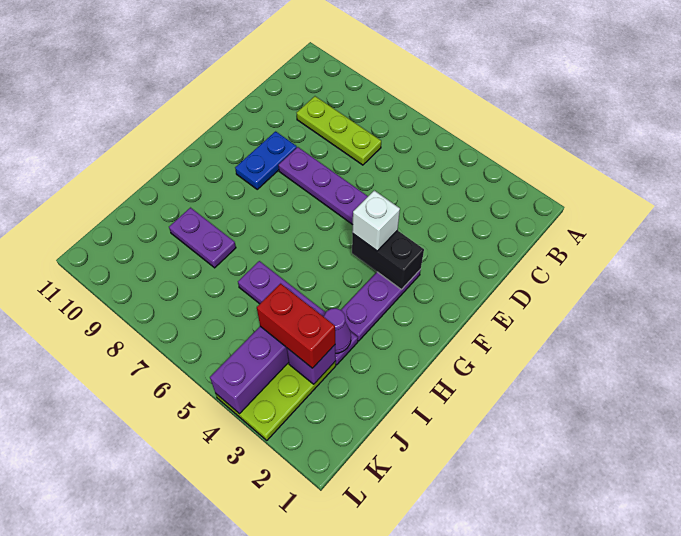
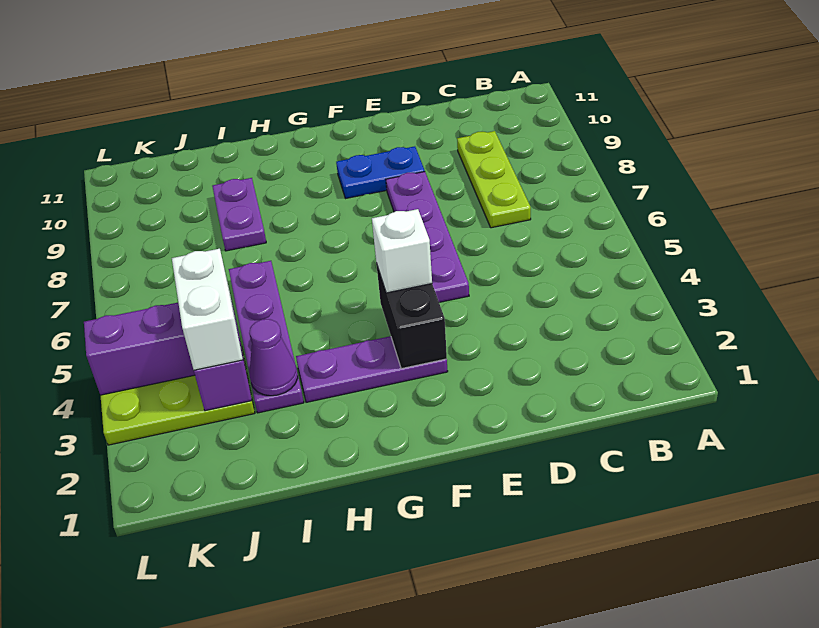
red brick J3:J4 level 3 -> white brick J3:J4 level 3

